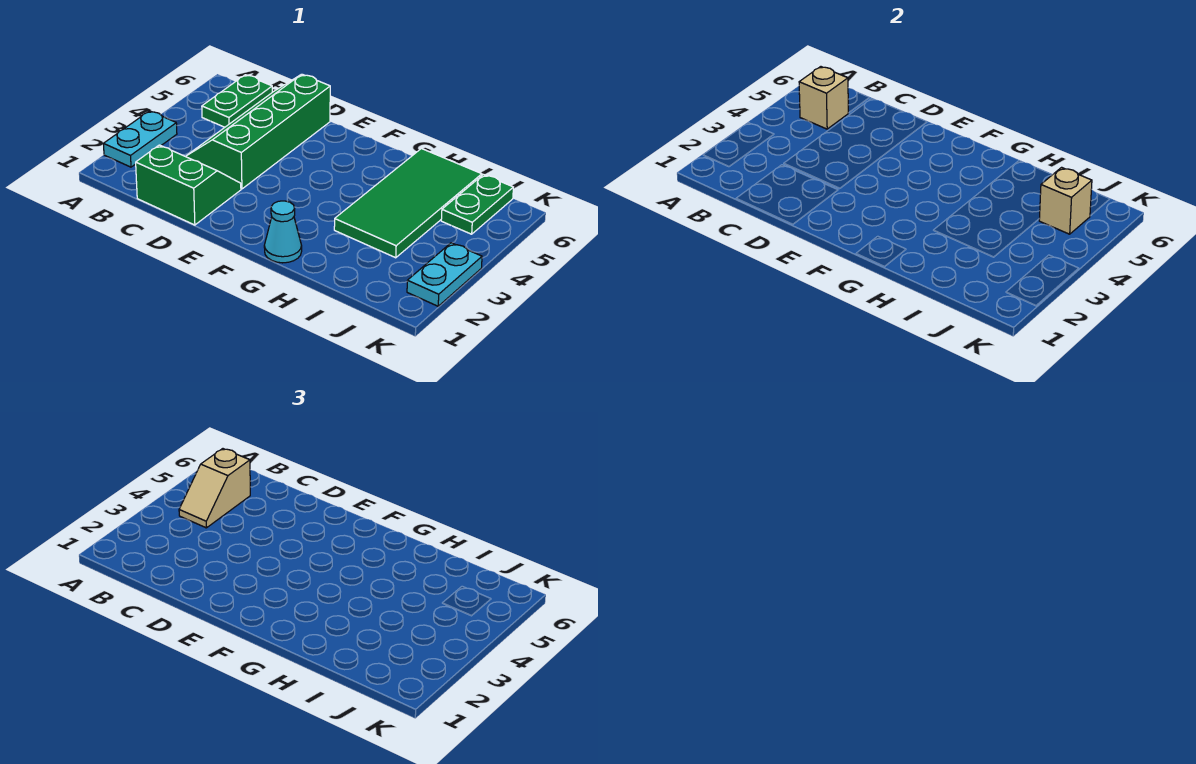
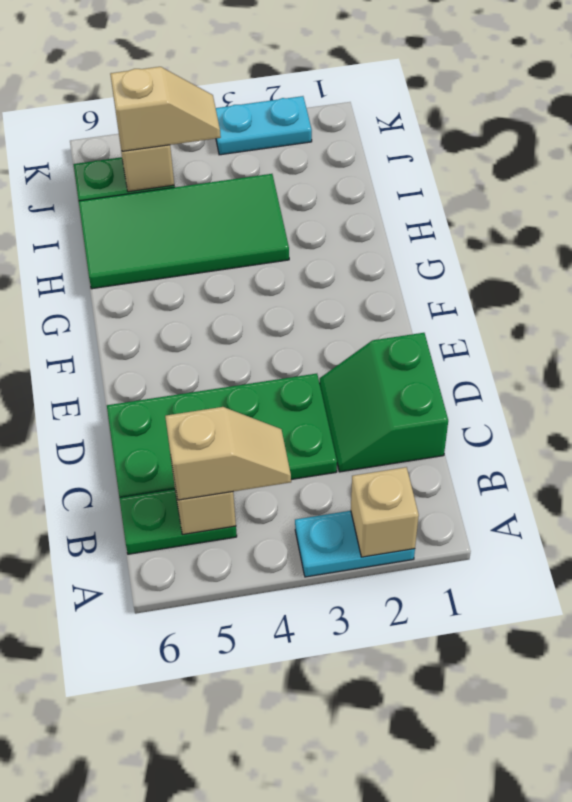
none -> tan brick A2 level 2
green slope C3:D6 level 1 top D -> green plate C3:D6 level 1
cyan cone G1 level 1 -> none
none -> tan slope J4:J5 level 3 top 5

